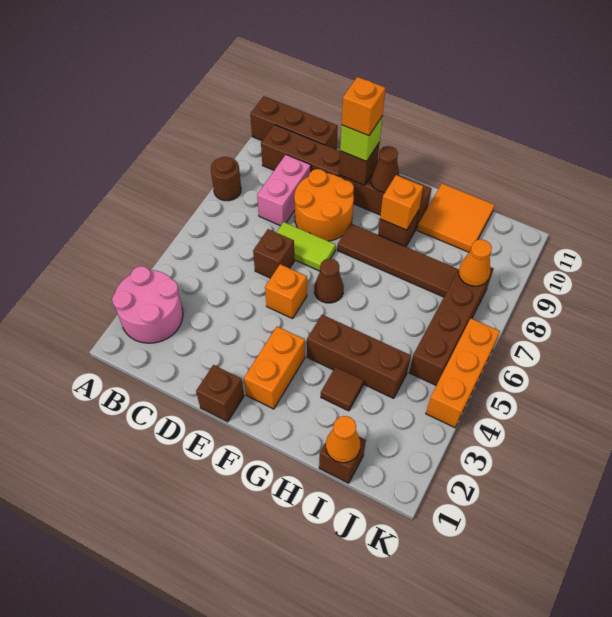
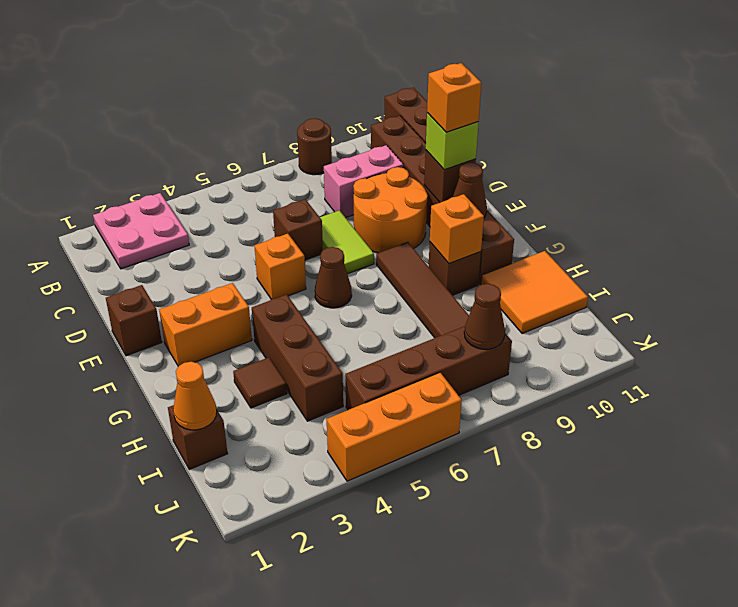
pink round brick A2:B3 level 1 -> pink plate A2:B3 level 1
orange cone J8 level 2 -> brown cone J8 level 2

